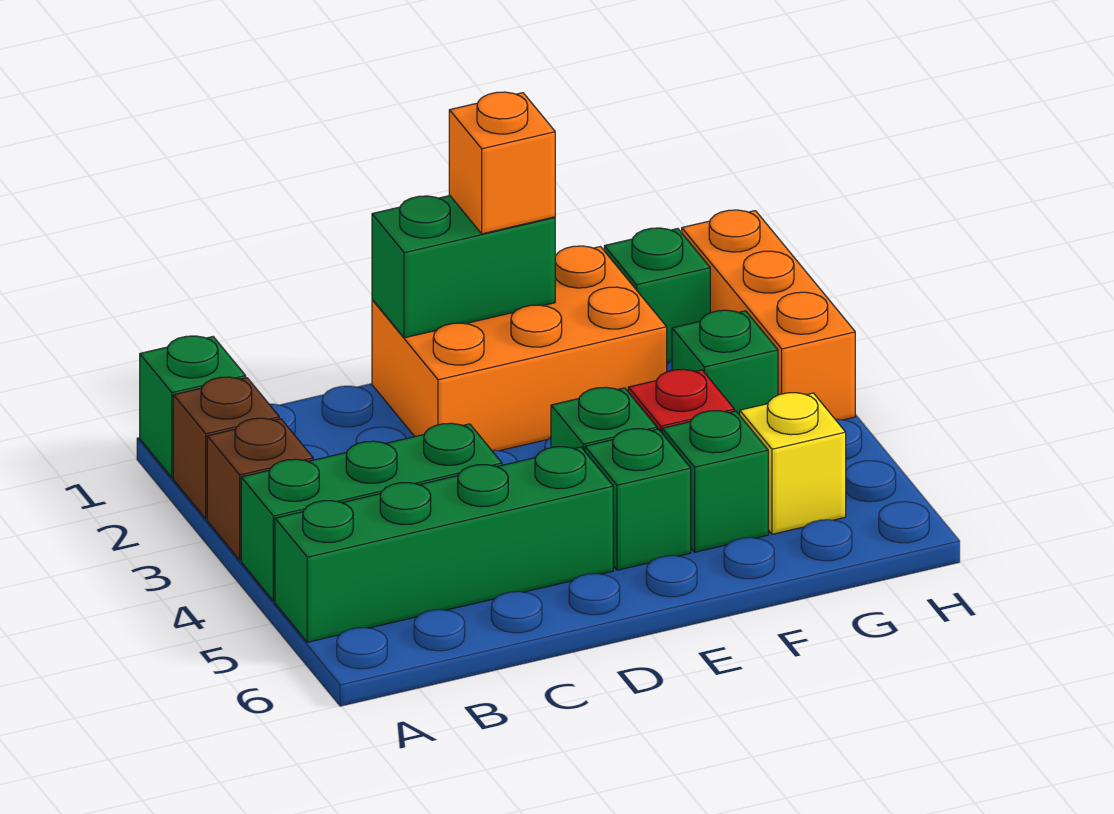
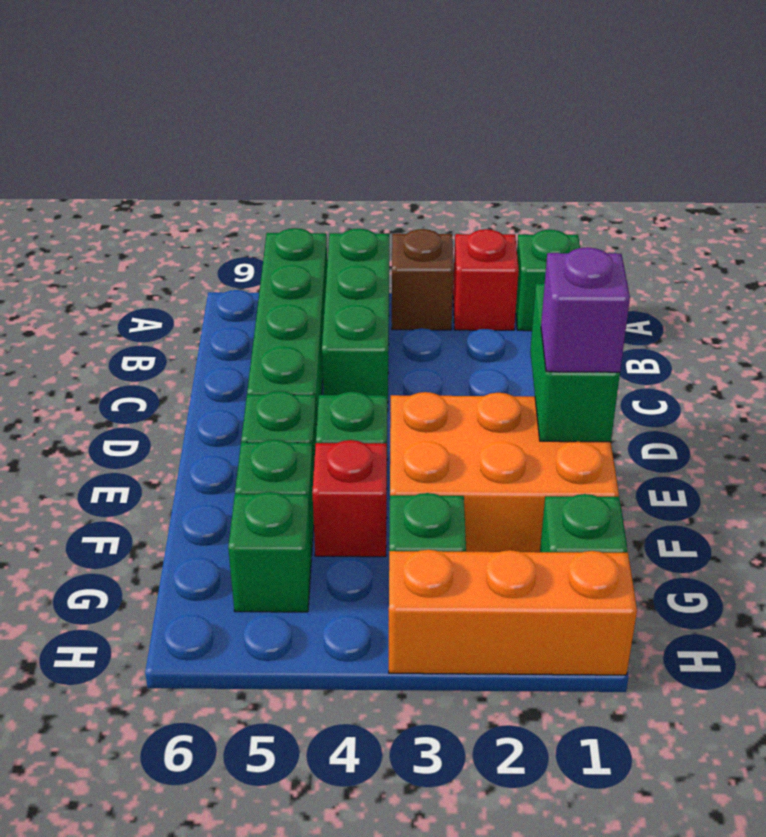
brown brick A2 level 1 -> red brick A2 level 1
orange brick D1:F2 level 1 -> orange brick E1:F3 level 1
orange brick E1 level 3 -> purple brick E1 level 3
yellow brick G5 level 1 -> green brick G5 level 1

